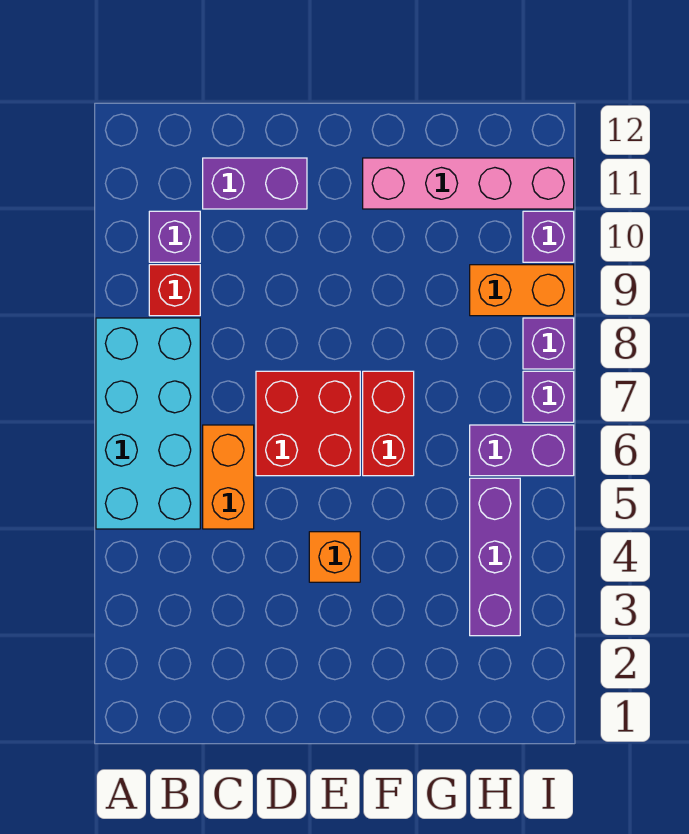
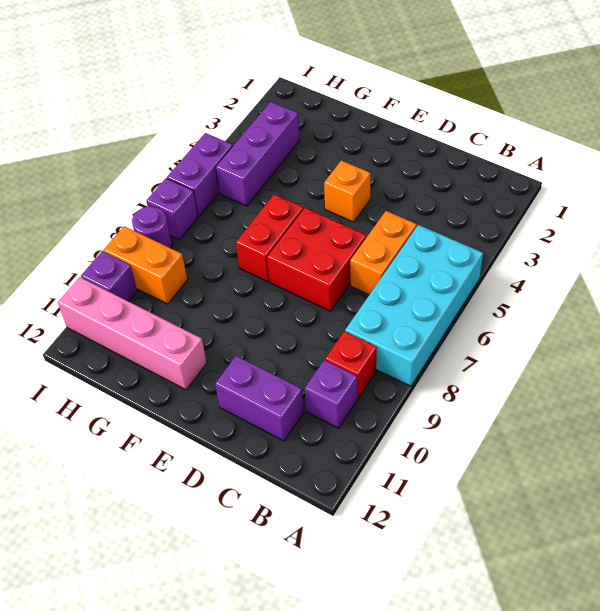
purple brick H6:I6 level 1 -> purple brick I5:I6 level 1
purple brick I8 level 1 -> purple round brick I8 level 1

